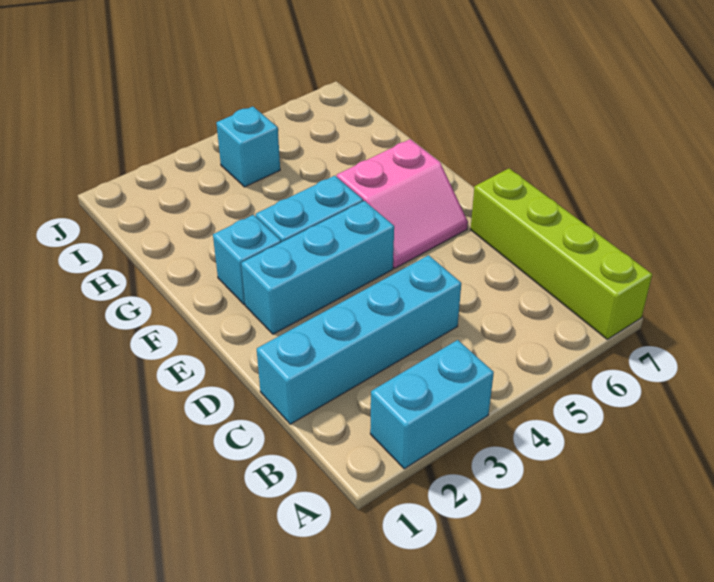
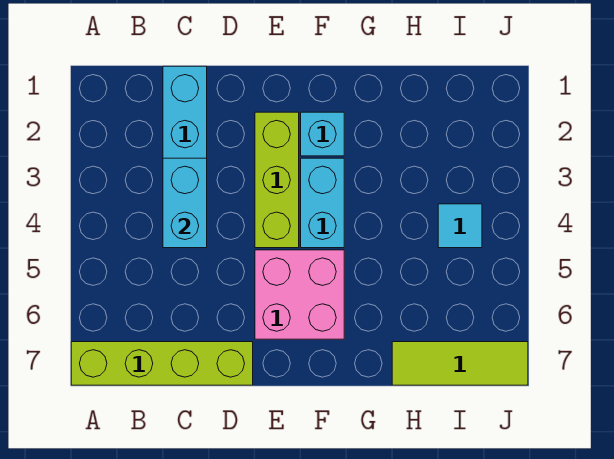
cyan brick A2:A3 level 1 -> cyan brick C3:C4 level 2
cyan brick E2:E4 level 1 -> lime brick E2:E4 level 1
pink slope E5:F6 level 1 top F -> pink brick E5:F6 level 1
none -> lime tile H7:J7 level 1
cyan brick I4 level 1 -> cyan tile I4 level 1

